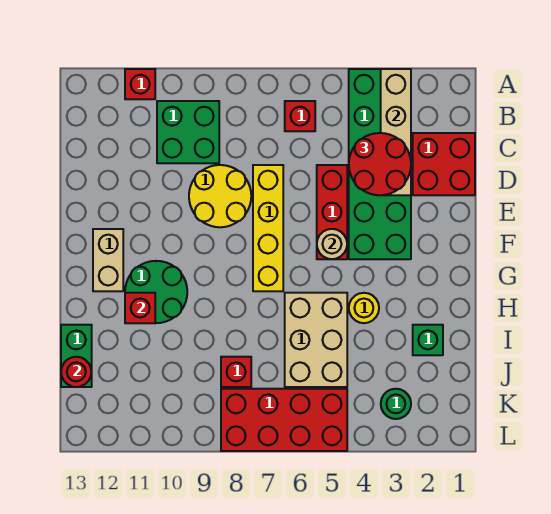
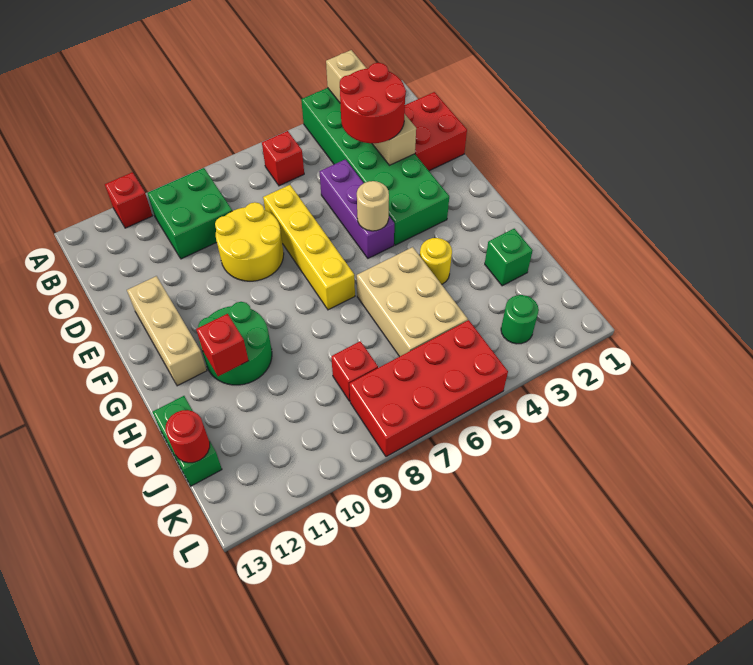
red brick D5:F5 level 1 -> purple brick D5:F5 level 1
tan brick F12:G12 level 1 -> tan brick E12:G12 level 1

